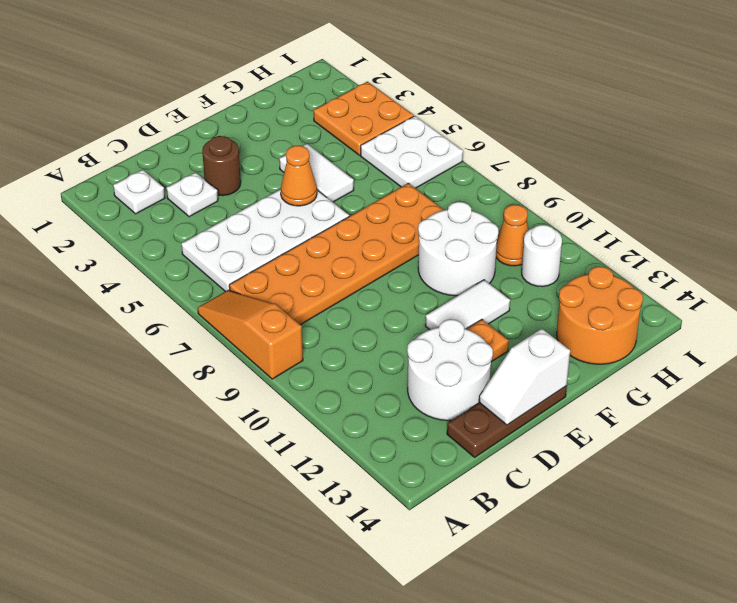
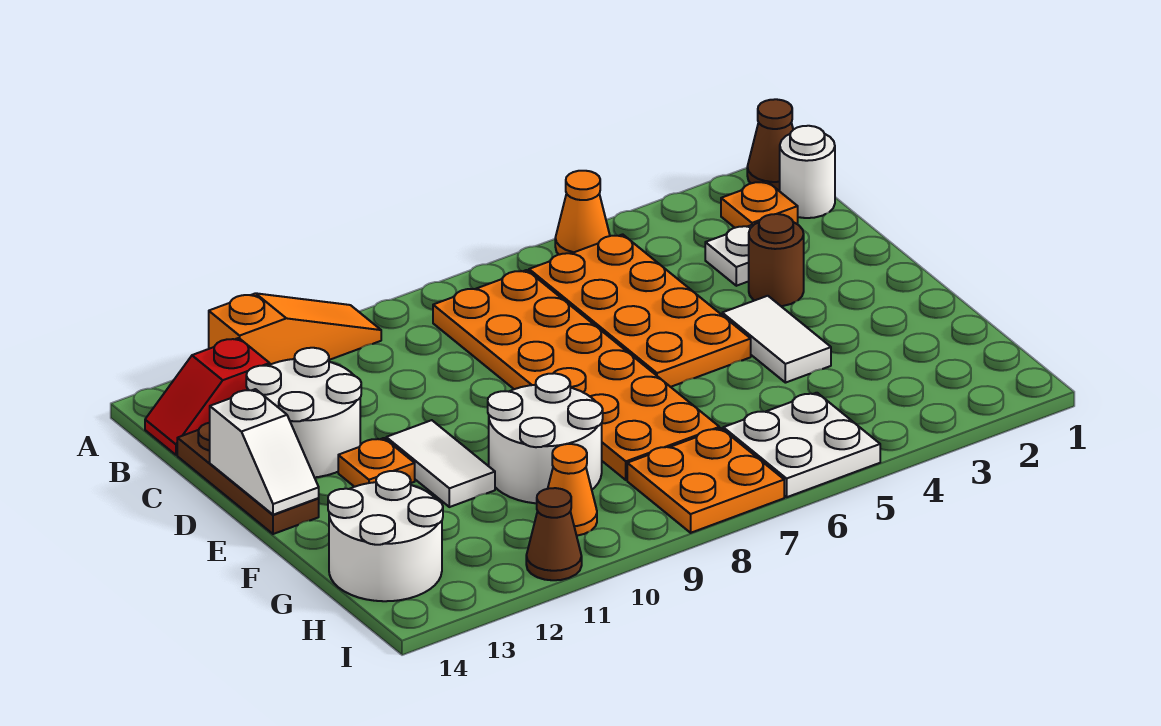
none -> brown cone A1 level 1
orange slope A7:A9 level 1 top 9 -> orange slope A10:A12 level 1 top 12
white plate B2 level 1 -> orange plate B2 level 1
white plate B5:E6 level 1 -> orange plate B5:E6 level 1
none -> red slope B13:B14 level 1 top 13
white slope D14:E14 level 2 top E -> white slope D14:E14 level 2 top D
orange cone E5 level 2 -> orange cone A5 level 1
white tile F4:F5 level 1 -> white tile E4:F4 level 1
orange round brick G13:H14 level 1 -> white round brick G13:H14 level 1
orange plate H3:I4 level 1 -> orange plate H7:I8 level 1
white round brick H11 level 1 -> white round brick B1 level 1
none -> brown cone I11 level 1

